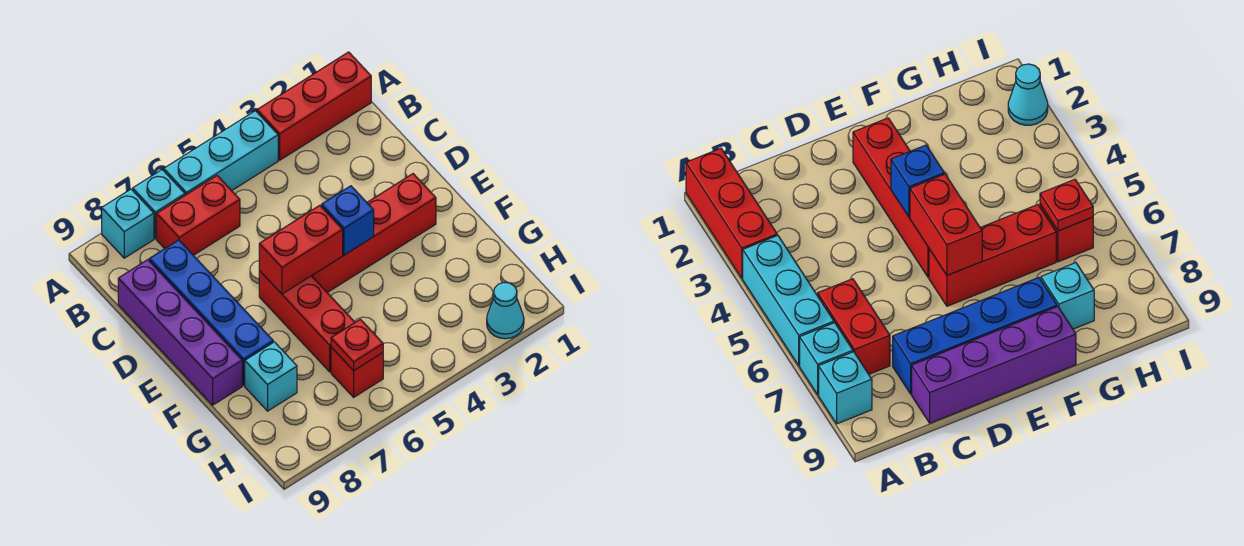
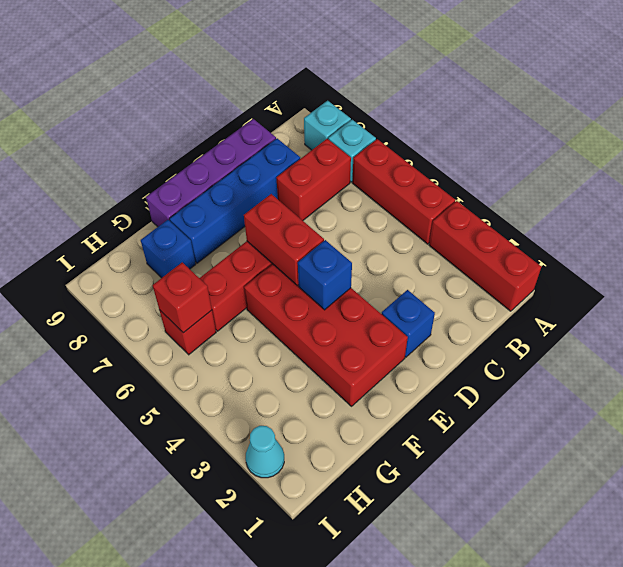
cyan brick A4:A6 level 1 -> red brick A4:A6 level 1
red brick B6:B7 level 1 -> red brick B7:C7 level 1
none -> blue brick D2 level 1
red brick E2:E5 level 1 -> red brick E2:F5 level 1
cyan brick G8 level 1 -> blue brick G8 level 1
red plate H6 level 2 -> red brick H6 level 2

